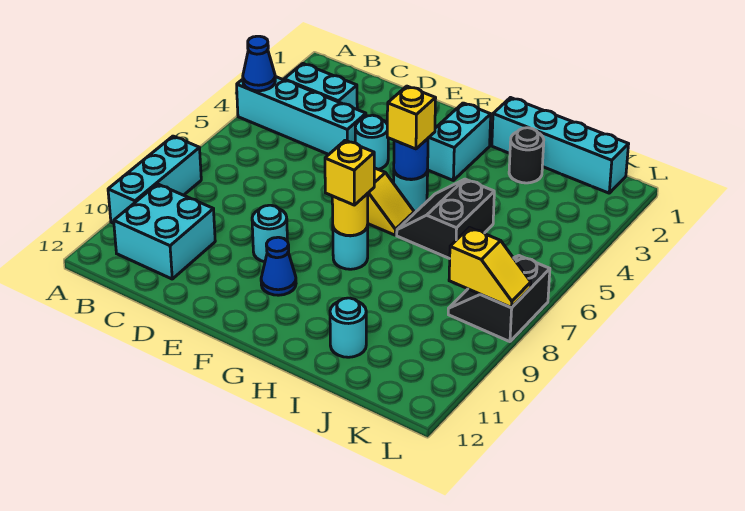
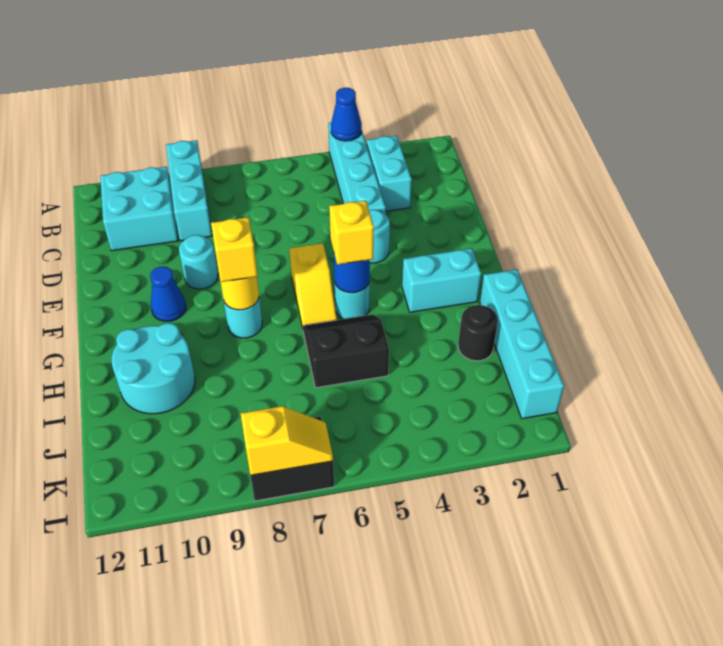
cyan brick A8:A10 level 1 -> cyan brick A9:C9 level 1
cyan round brick I11 level 1 -> cyan round brick H10:I11 level 1
yellow slope K8:L8 level 2 top K -> yellow slope L7:L8 level 2 top 8

